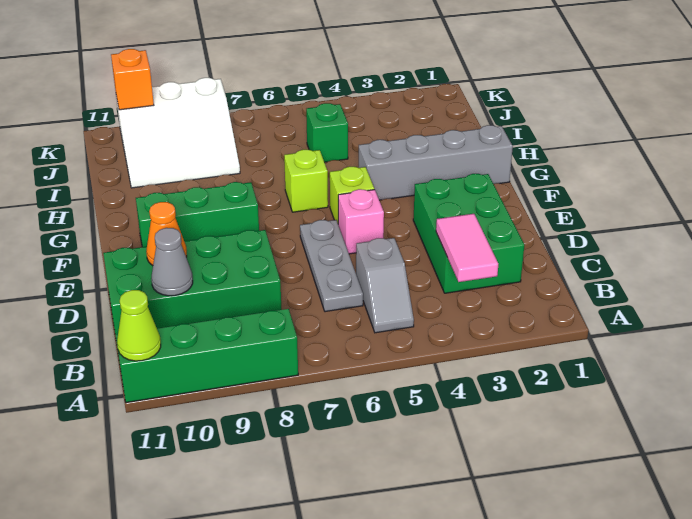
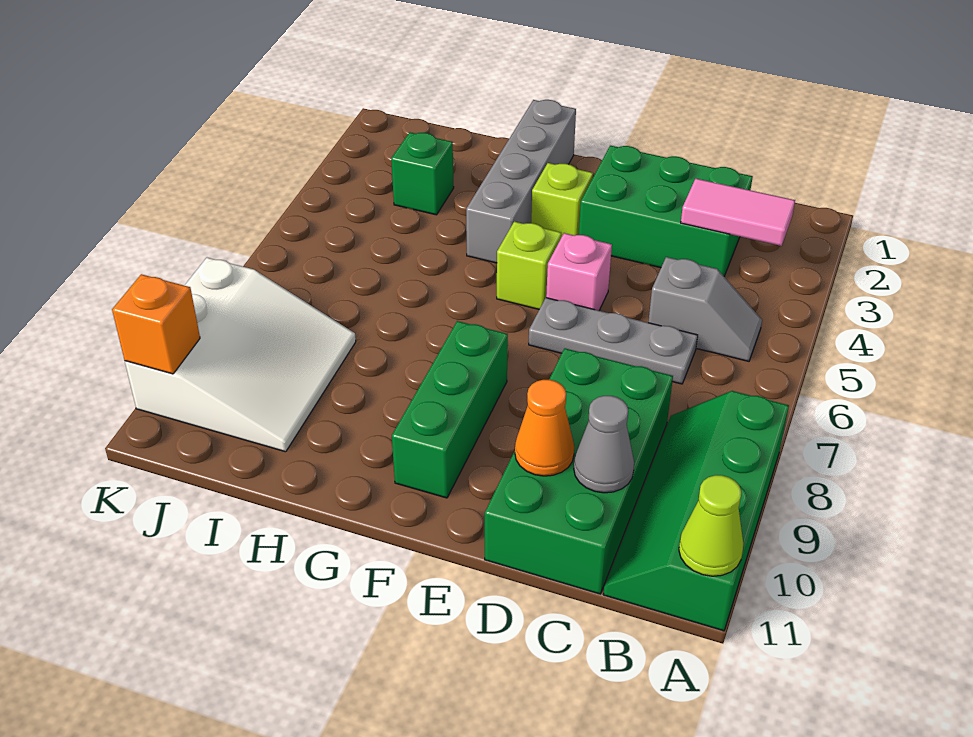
lime brick G6 level 1 -> lime brick F3 level 1
green brick I5 level 1 -> green brick I3 level 1

